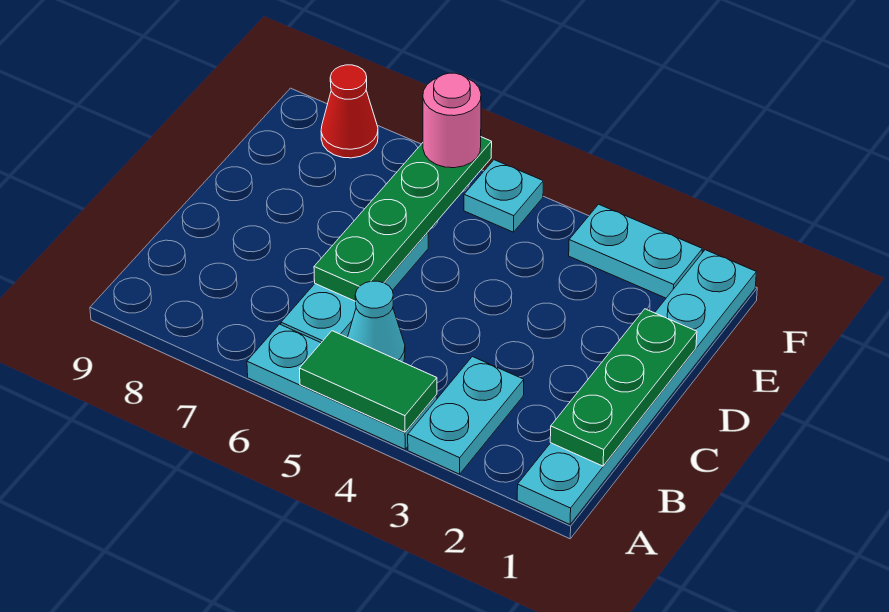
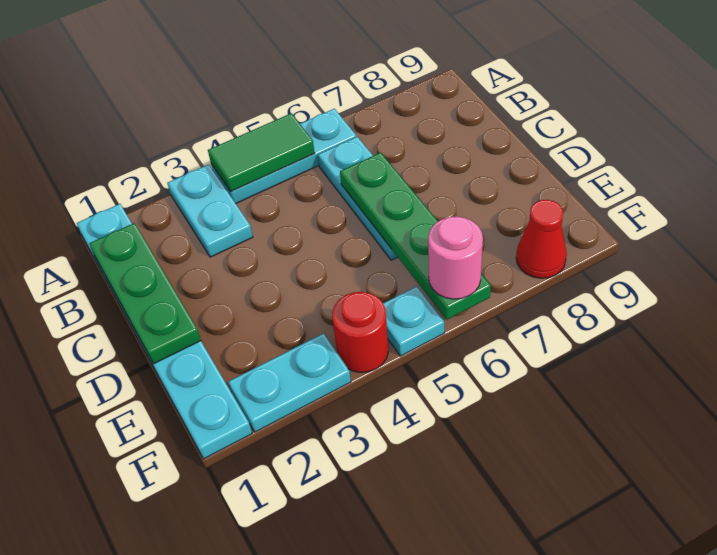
cyan cone B5 level 1 -> none
none -> red round brick F4 level 1

